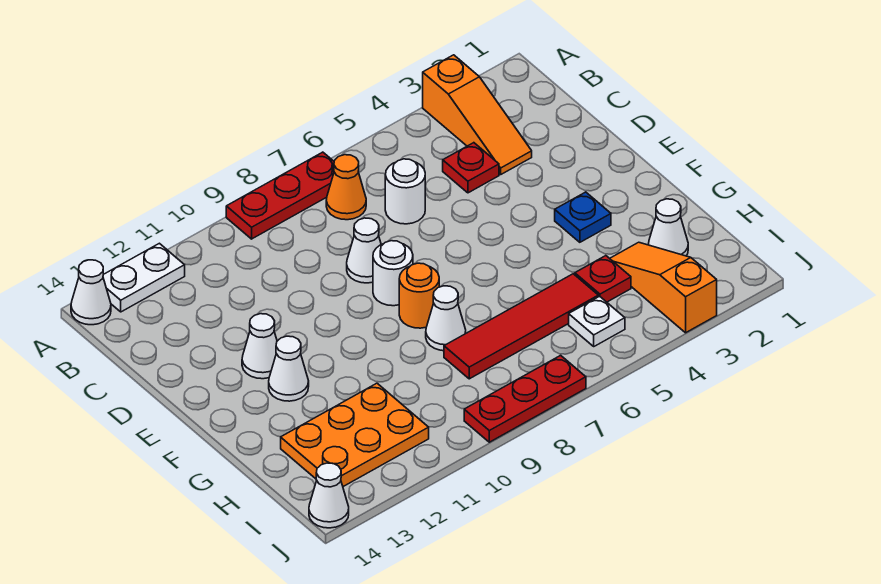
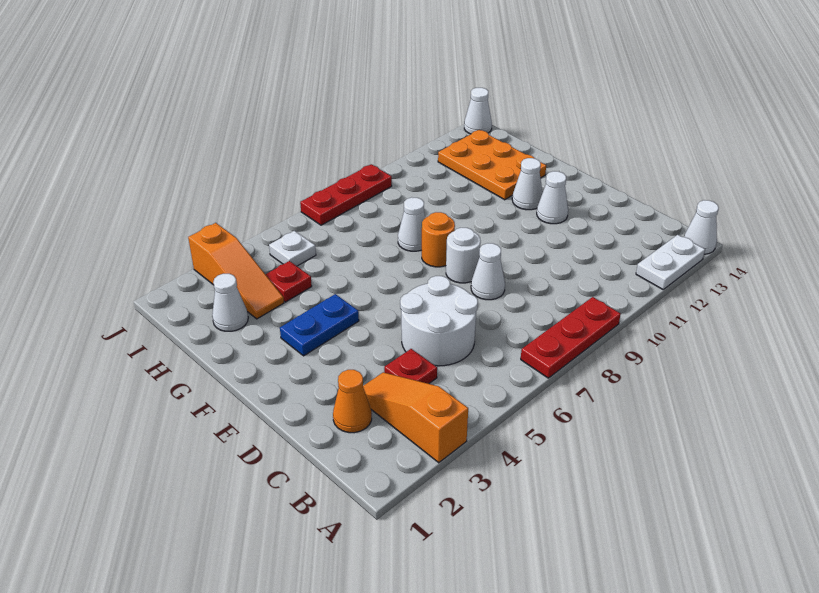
orange cone B7 level 1 -> orange cone C2 level 1
white round brick C6 level 1 -> white round brick C5:D6 level 1
blue plate F3 level 1 -> blue plate F3:F4 level 1
red tile H5:H8 level 1 -> none
orange plate H11:I13 level 1 -> orange plate G12:I13 level 1

